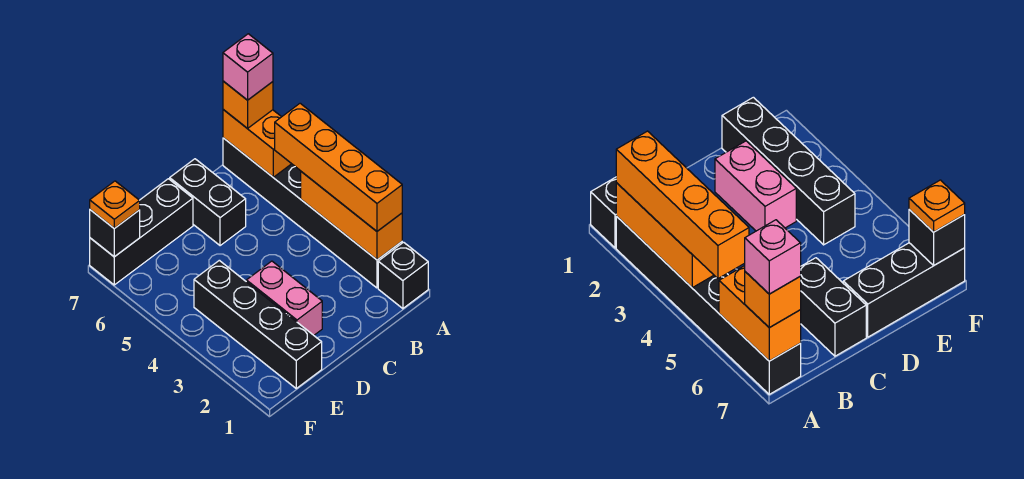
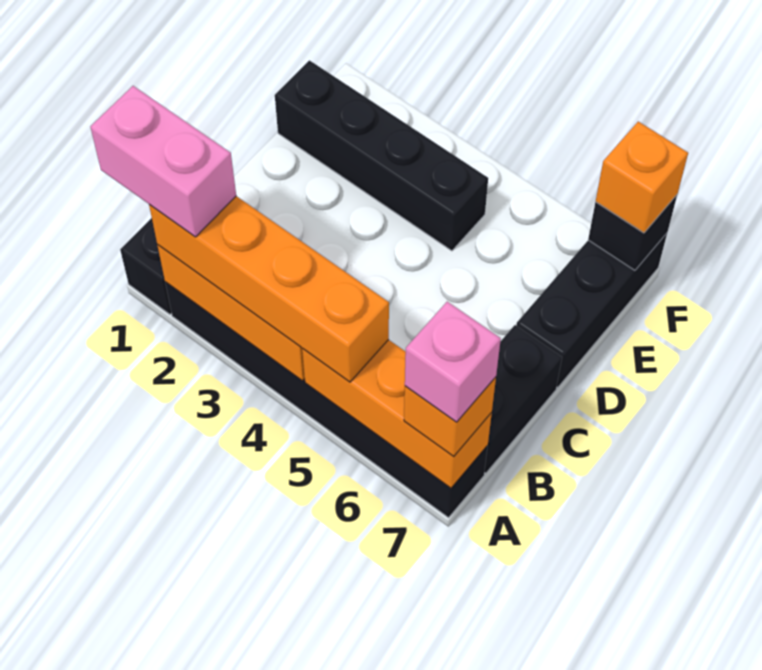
orange brick A6:A7 level 2 -> orange brick A5:A7 level 2
black brick C6:C7 level 1 -> black brick B7:C7 level 1
pink brick D2:D3 level 1 -> pink brick A1:A2 level 4
orange plate F7 level 3 -> orange brick F7 level 3

